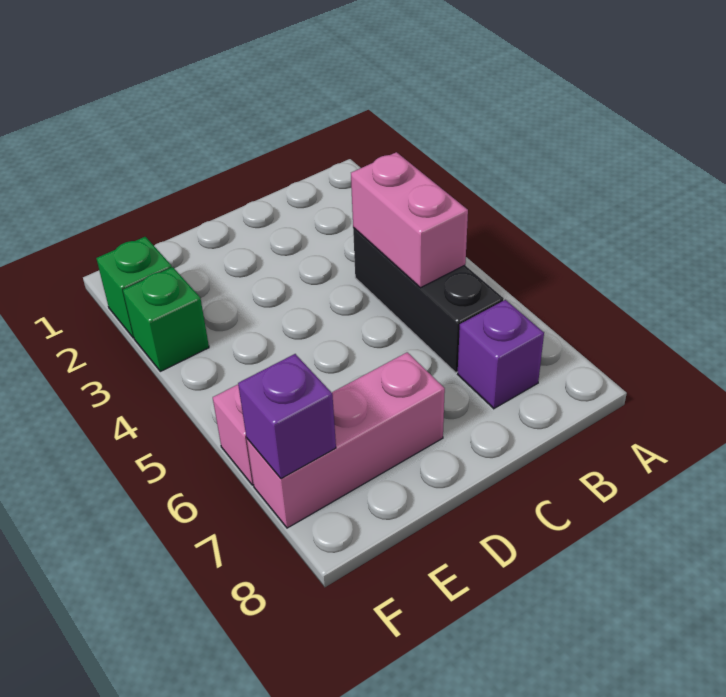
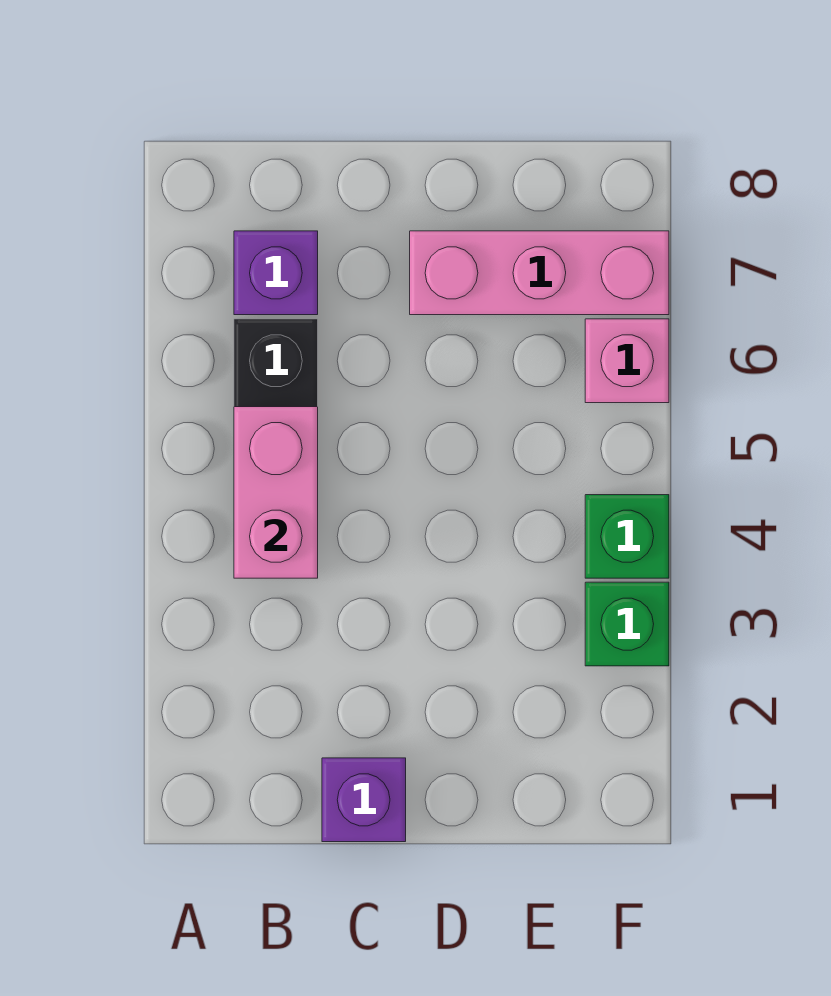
green brick F2 level 1 -> green brick F4 level 1
purple brick F7 level 2 -> purple brick C1 level 1

